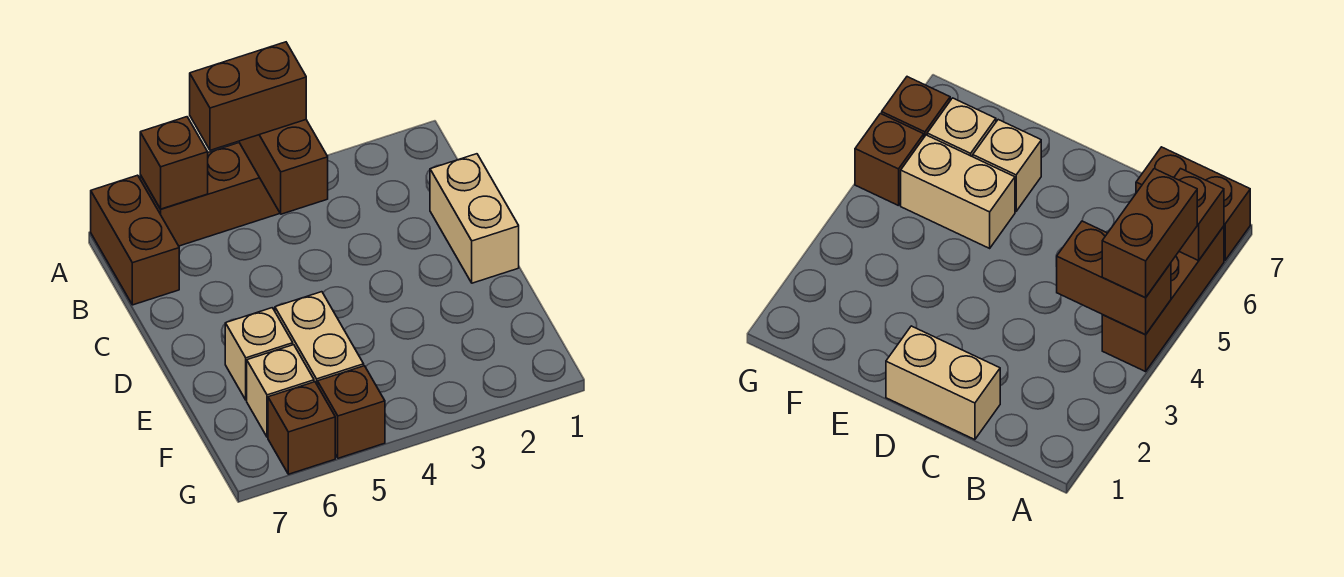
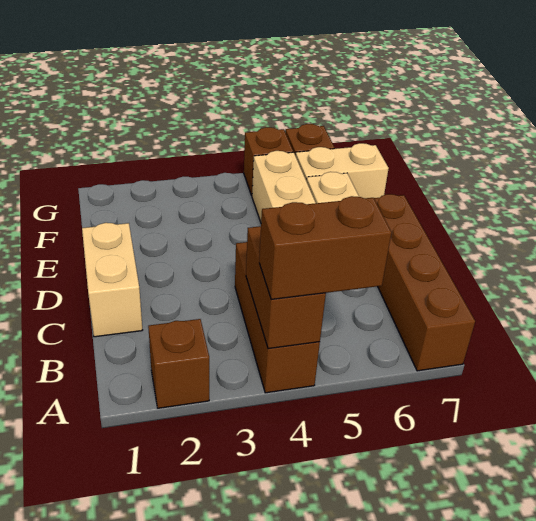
brown brick A4:A6 level 1 -> brown brick A4:C4 level 1
brown brick A6 level 2 -> brown brick A2 level 1
brown brick A7:B7 level 1 -> brown brick A7:D7 level 1
tan brick F6 level 1 -> tan brick F6:F7 level 1

